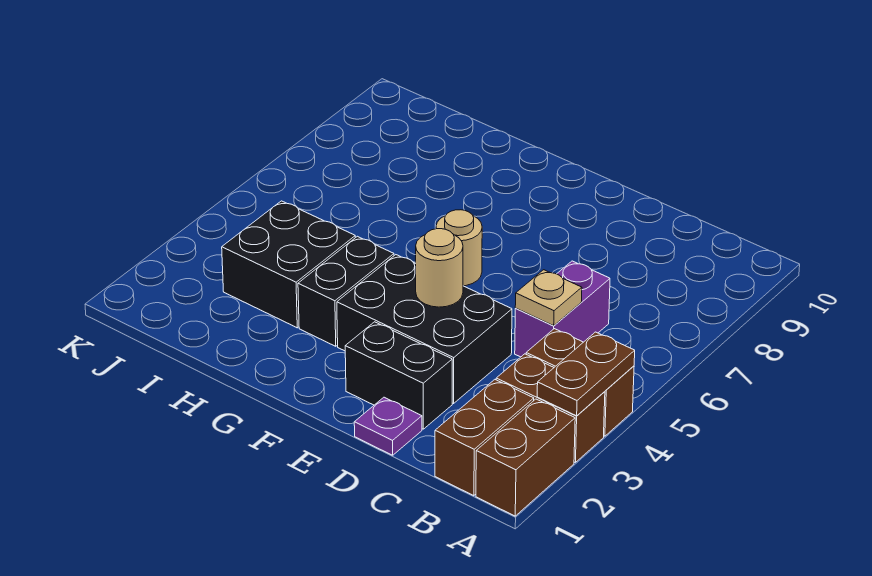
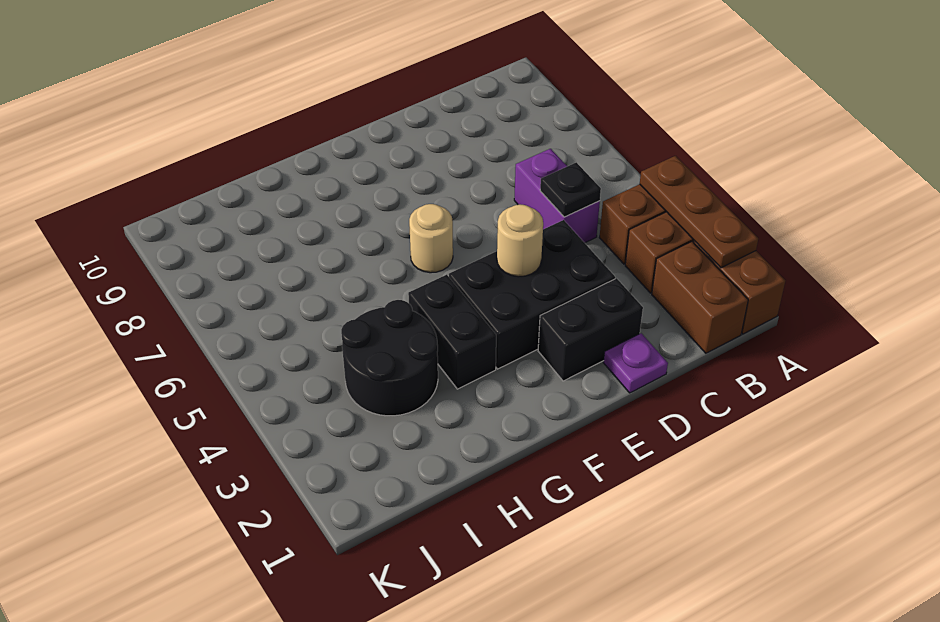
brown plate A3:A4 level 2 -> brown plate A2:A4 level 2
tan plate C5 level 2 -> black plate C5 level 2
black brick H3:I4 level 1 -> black round brick H3:I4 level 1

